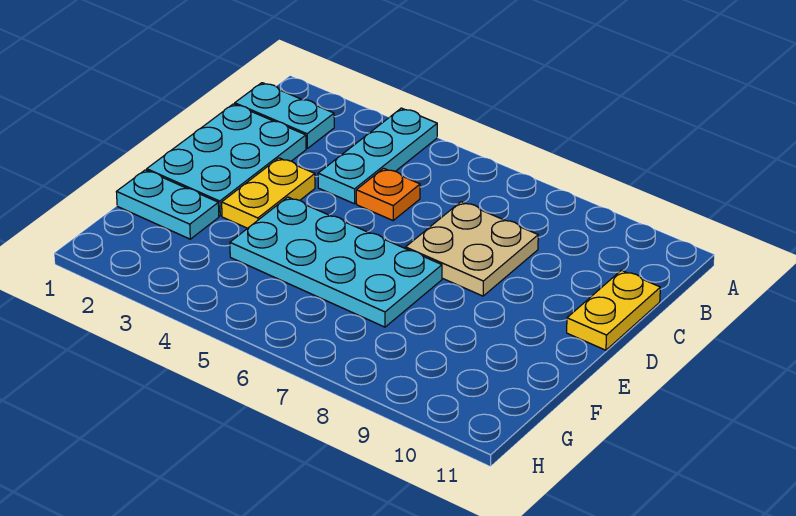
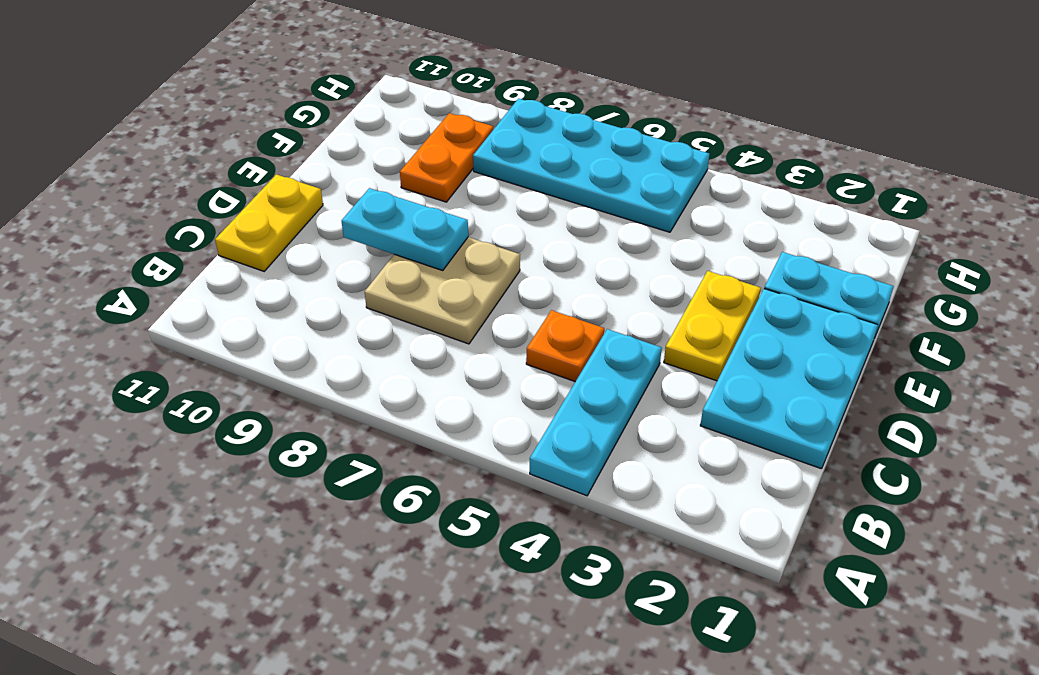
cyan plate B1:B2 level 1 -> cyan plate D8:D9 level 2
cyan plate E4:F7 level 1 -> cyan plate G5:H8 level 1
none -> orange plate F9:G9 level 1

